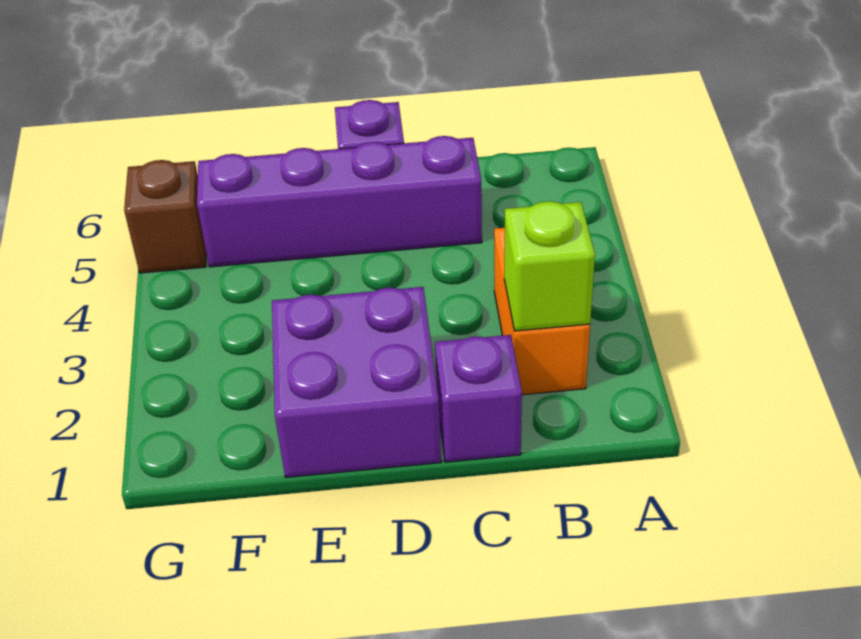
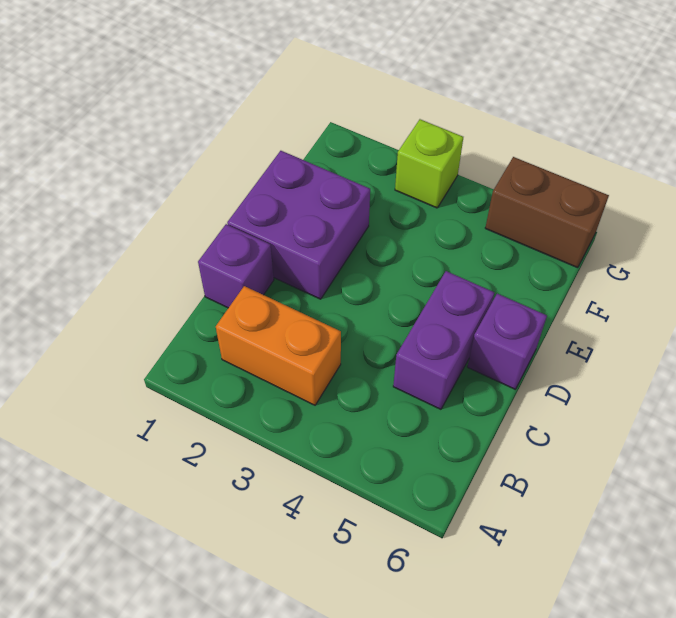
lime brick B2 level 2 -> lime brick G3 level 1
purple brick C5:F5 level 1 -> purple brick C5:D5 level 1
brown brick G5 level 1 -> brown brick G5:G6 level 1

